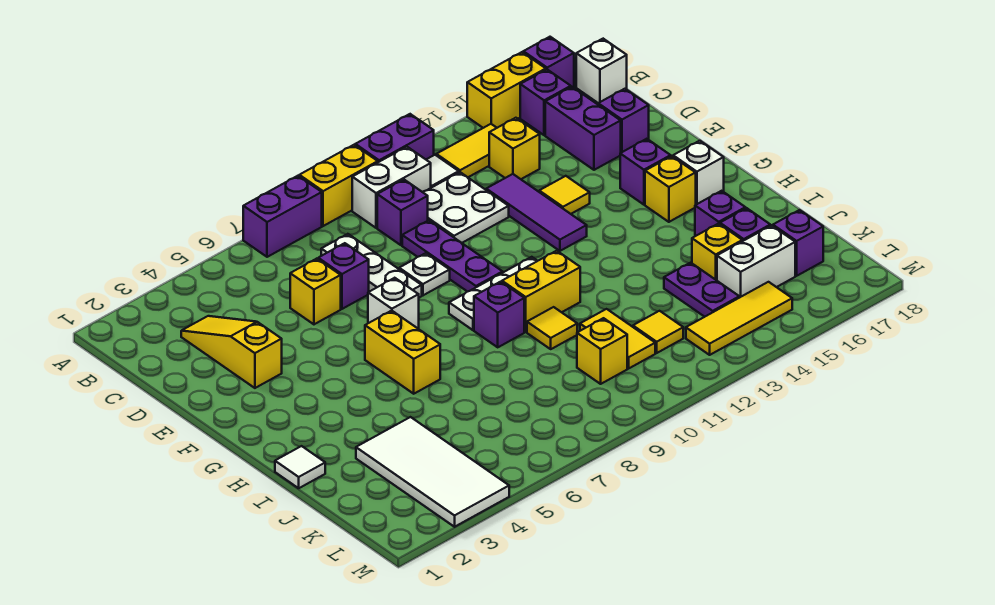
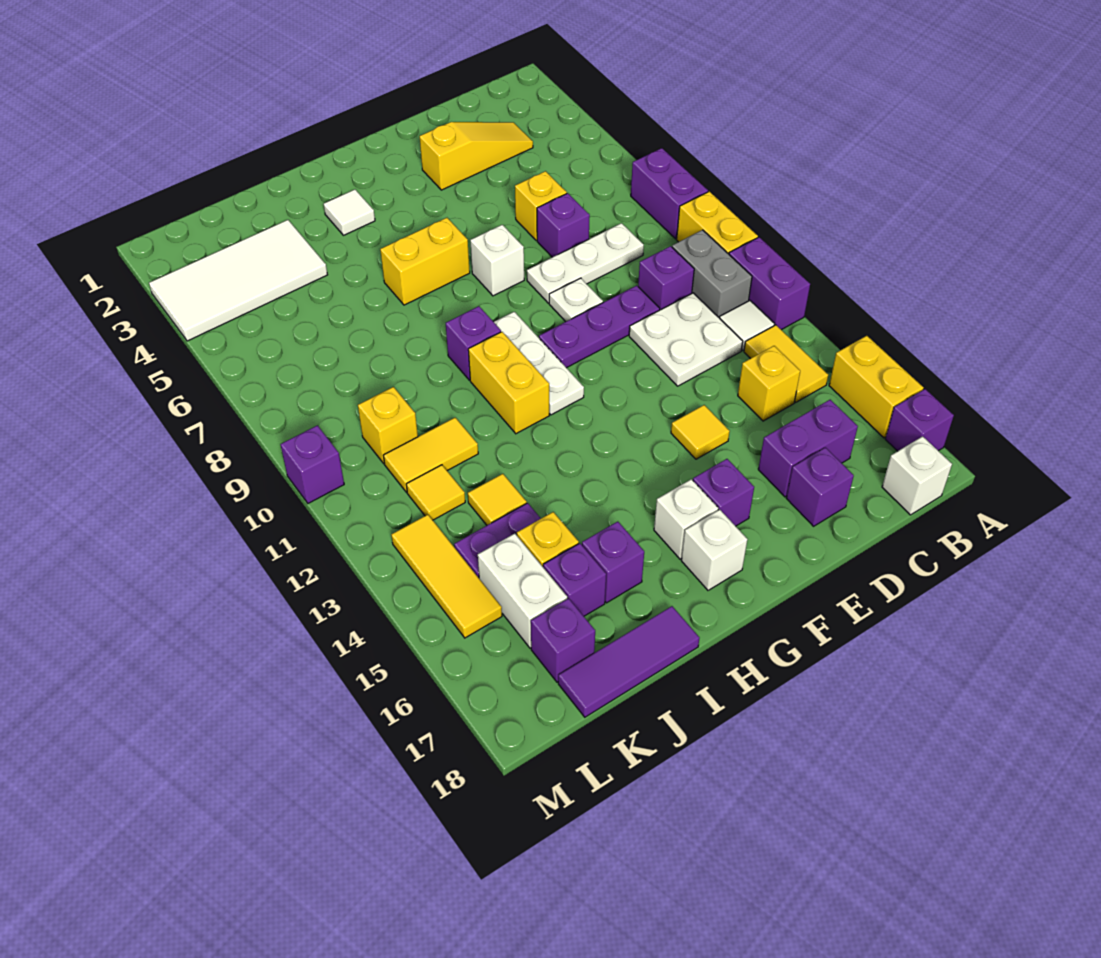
white brick B10:B11 level 1 -> grey brick B10:B11 level 1
purple brick B16 level 1 -> purple brick M10 level 1
purple tile D13:F13 level 1 -> purple tile I18:K18 level 1
yellow brick G16 level 1 -> white brick G16 level 1
white tile I1 level 1 -> white tile H3 level 1
yellow tile I10 level 1 -> yellow tile J13 level 1

